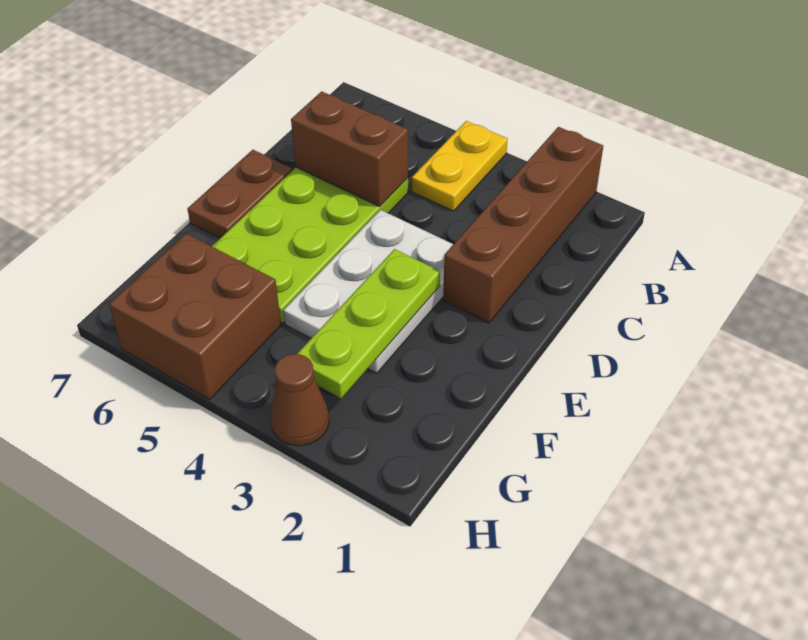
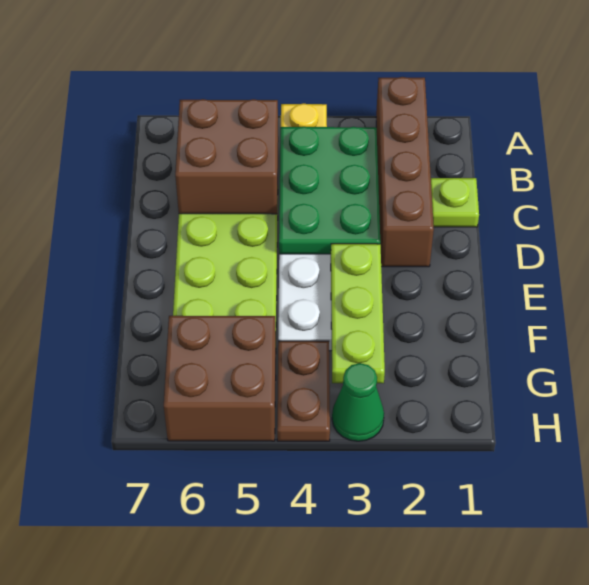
none -> green plate B3:D4 level 2
none -> lime plate C1 level 1
brown brick C5:C6 level 2 -> brown brick B5:C6 level 2
brown plate D7:E7 level 1 -> brown plate G4:H4 level 1
brown cone H3 level 1 -> green cone H3 level 1

